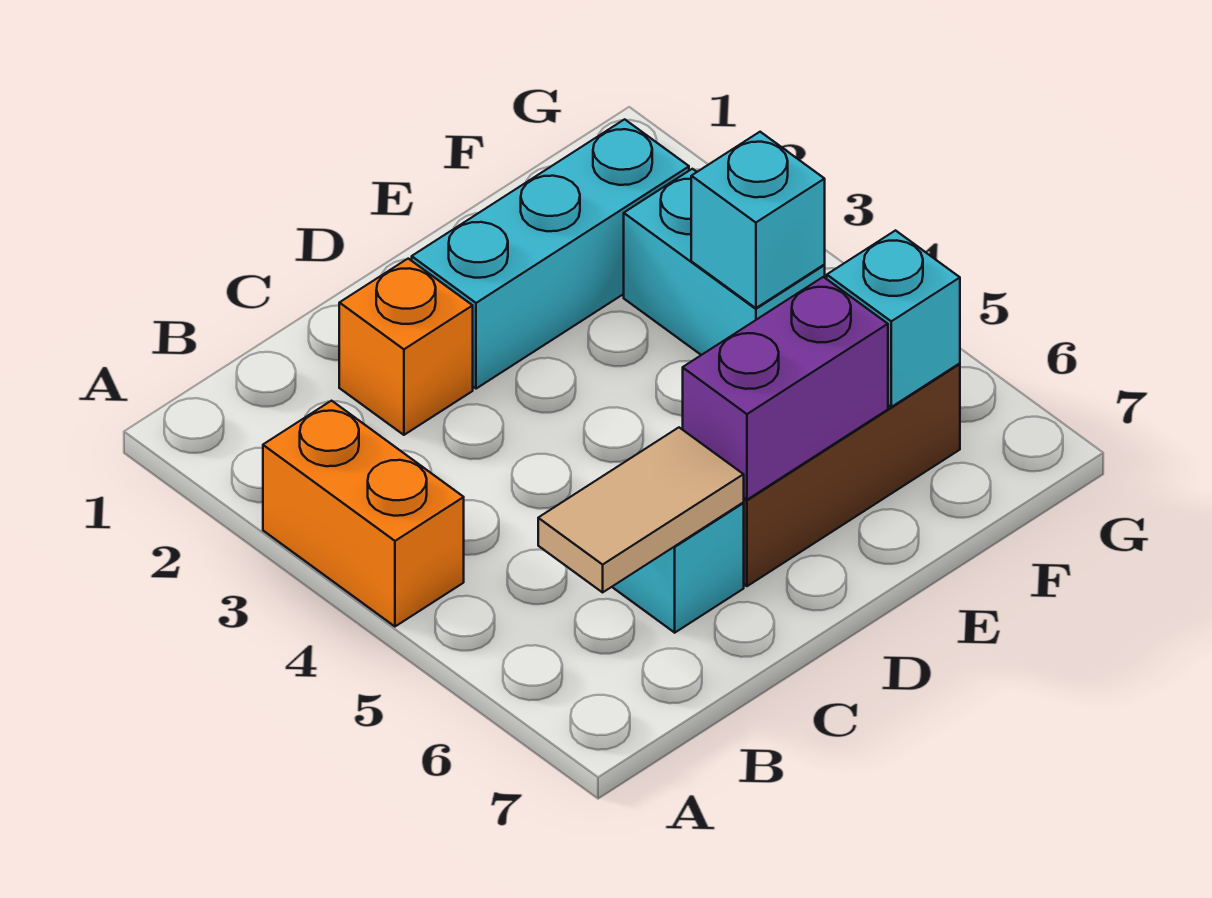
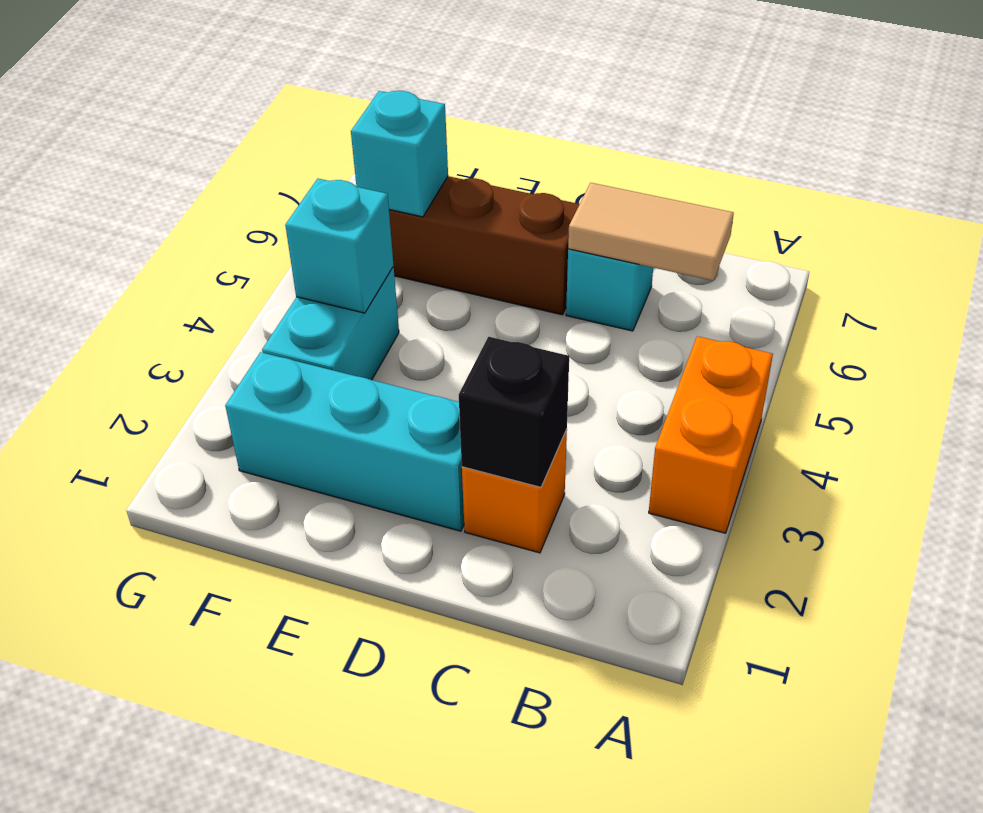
none -> black brick C2 level 2
purple brick D6:E6 level 2 -> none

